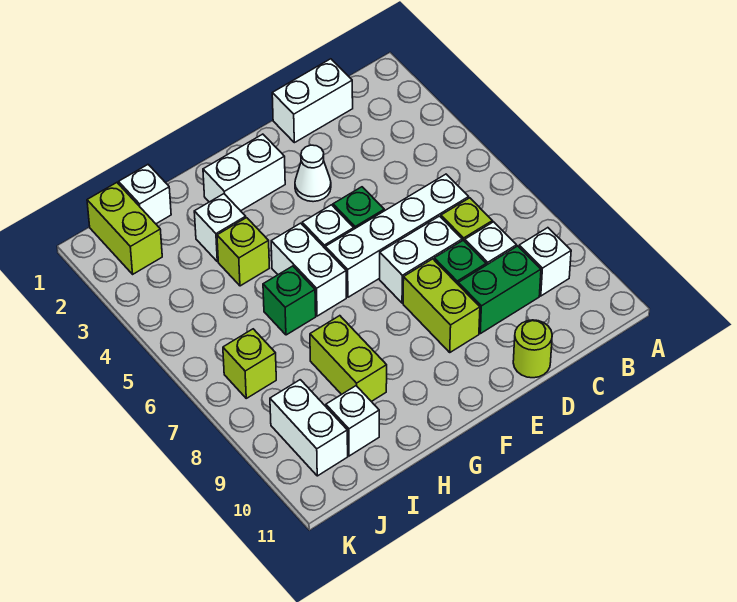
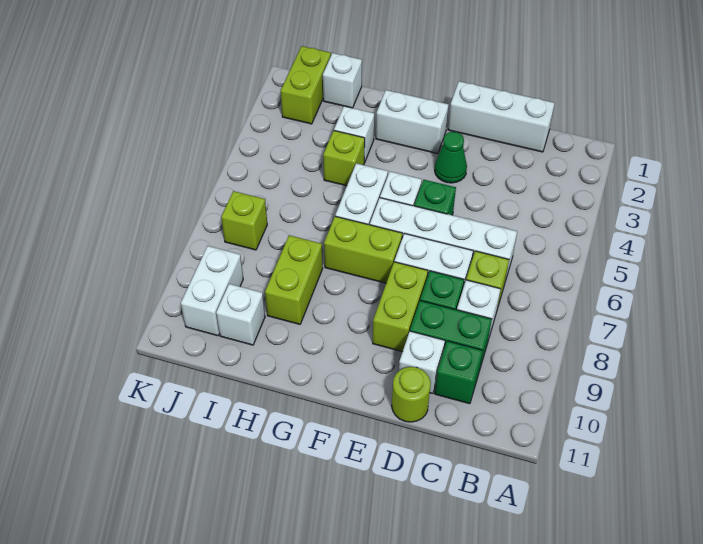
white brick B9 level 1 -> white brick D10 level 1
white brick C1:D1 level 1 -> white brick C1:E1 level 1
white cone E3 level 1 -> green cone E3 level 1
none -> lime brick F7:G7 level 1
green brick H6 level 1 -> green brick C10 level 1

